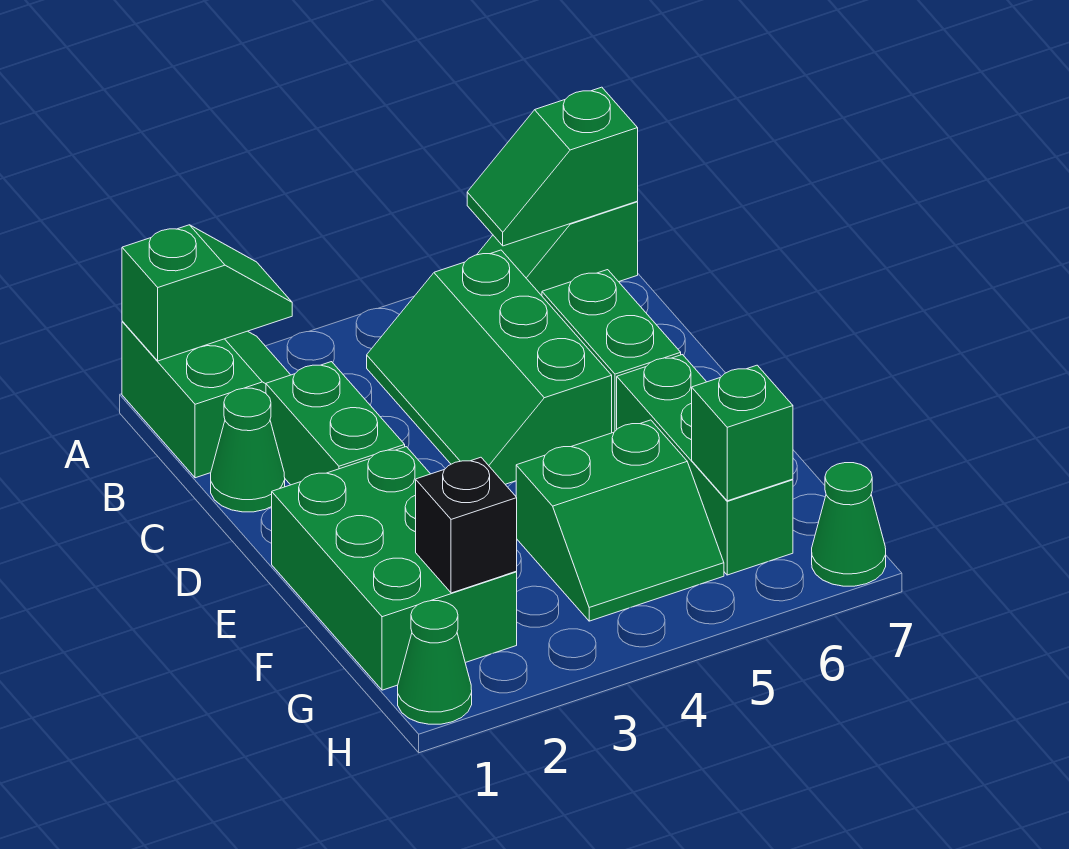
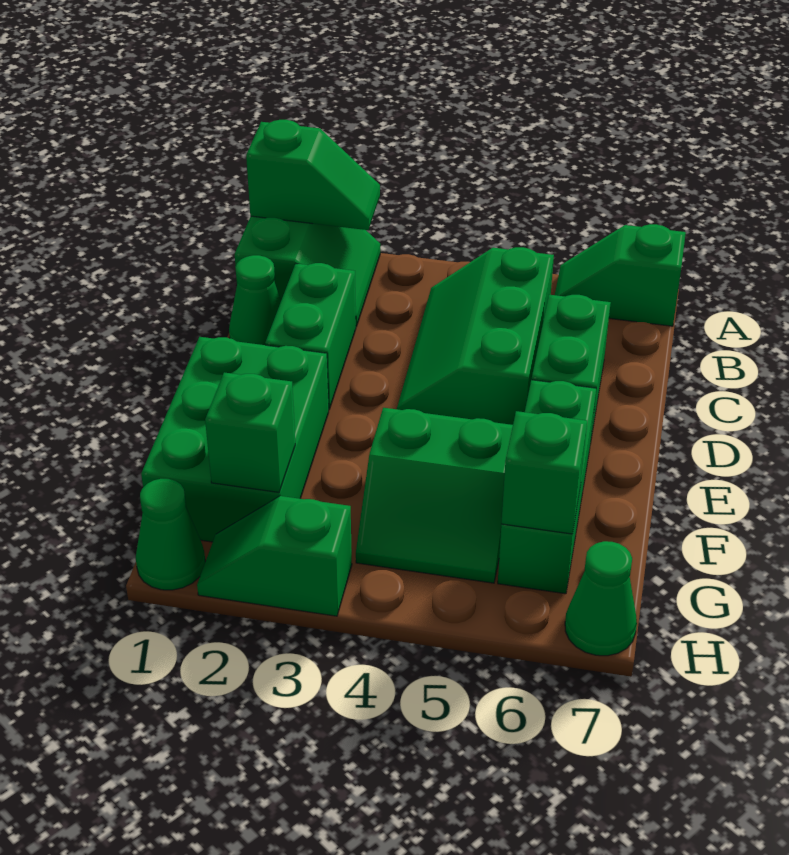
green slope A6:A7 level 2 top 7 -> green slope H2:H3 level 1 top 3
black brick G2 level 2 -> green brick G2 level 2

